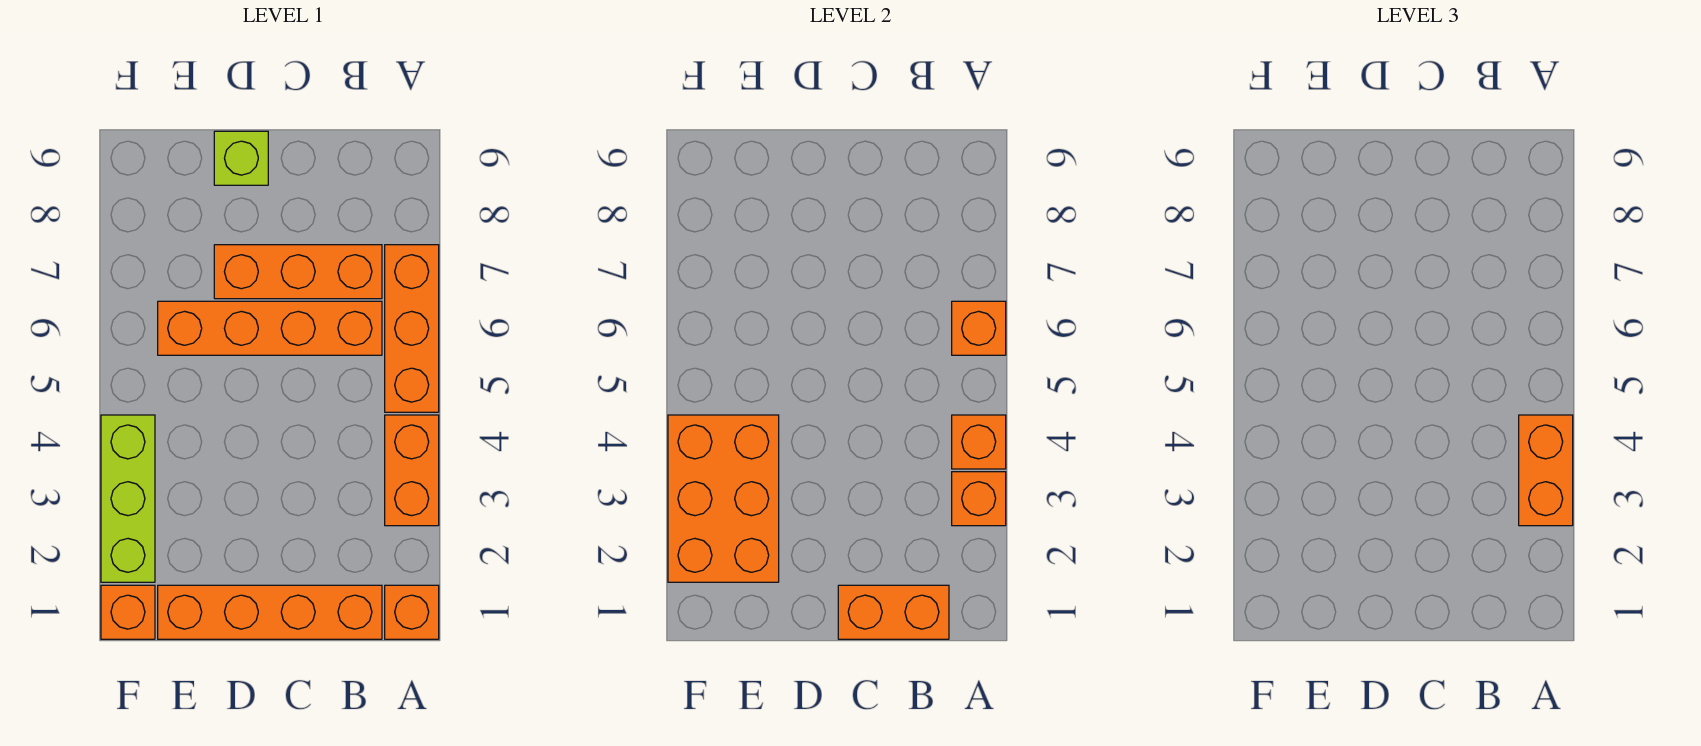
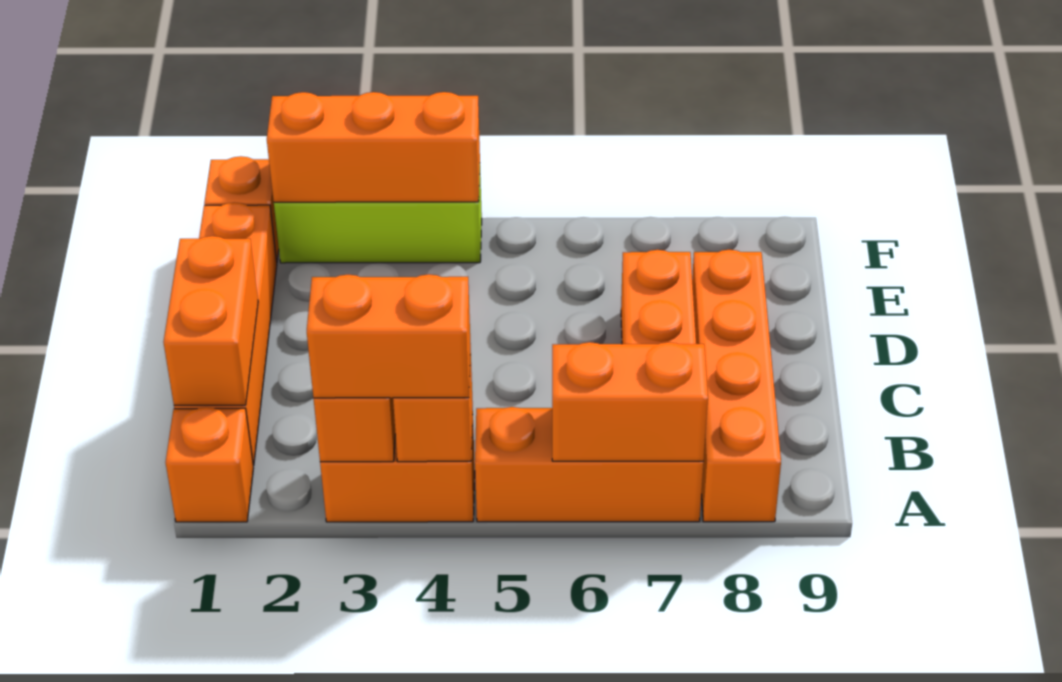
orange brick A6 level 2 -> orange brick A6:A7 level 2
orange brick B6:E6 level 1 -> orange brick A8:D8 level 1
lime brick D9 level 1 -> none
orange brick E2:F4 level 2 -> orange brick F2:F4 level 2

